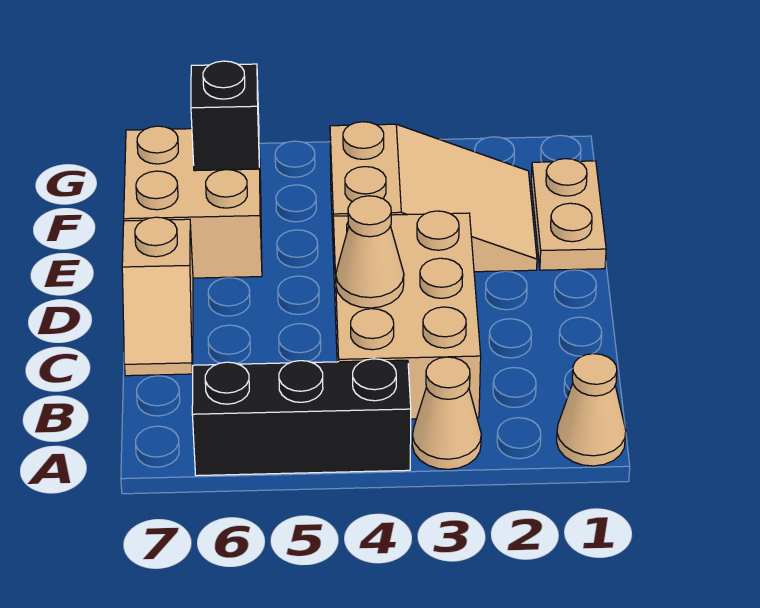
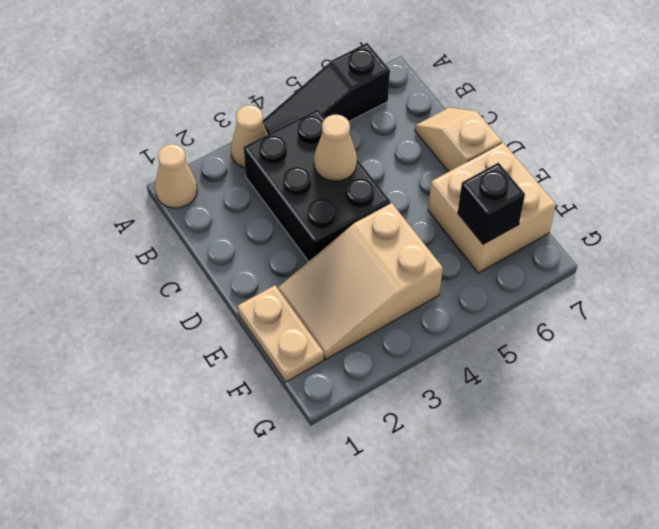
black brick A4:A6 level 1 -> black slope A4:A6 level 1 top 6
tan brick B3:D4 level 1 -> black brick B3:D4 level 1

